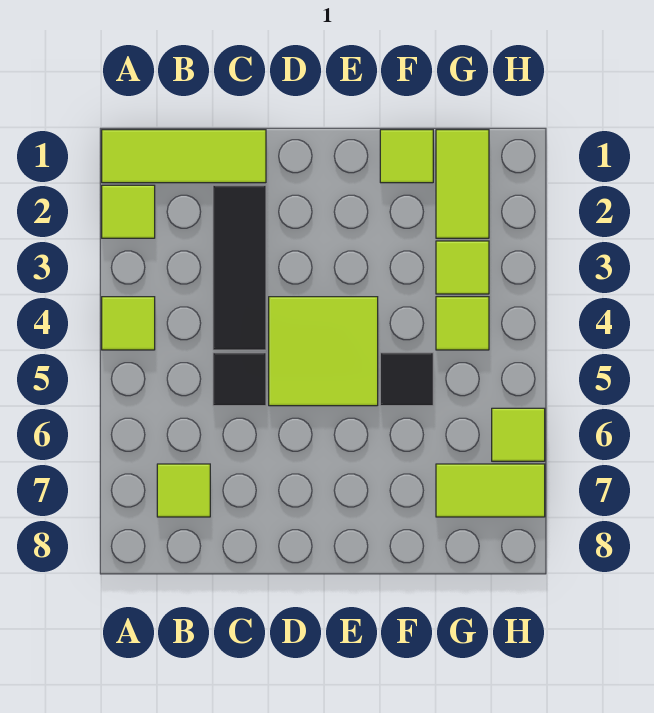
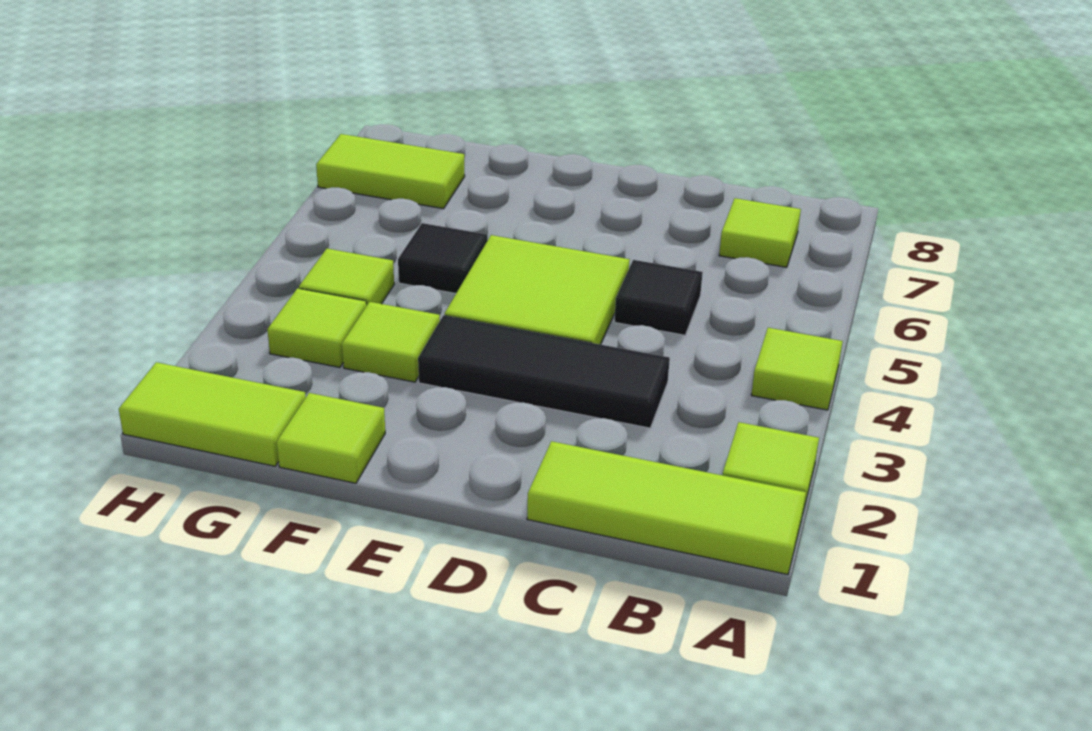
black tile C2:C4 level 1 -> black tile C3:E3 level 1
lime tile G1:G2 level 1 -> lime tile G1:H1 level 1
lime tile H6 level 1 -> lime tile F3 level 1

